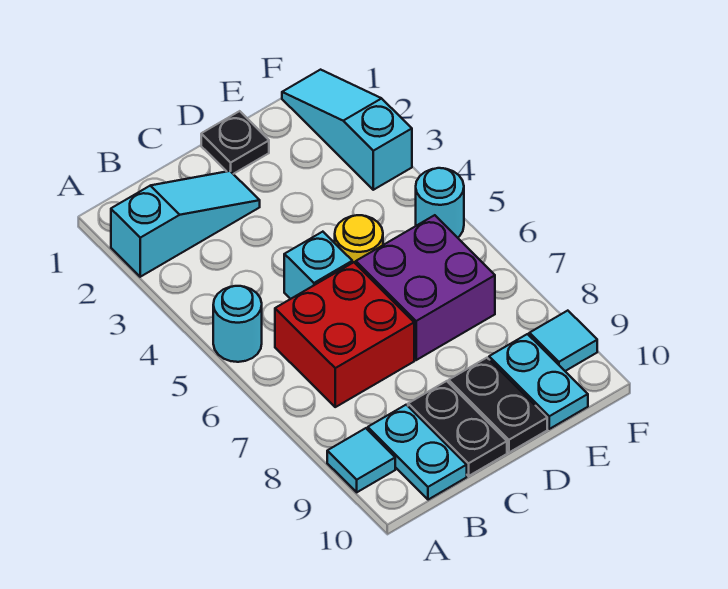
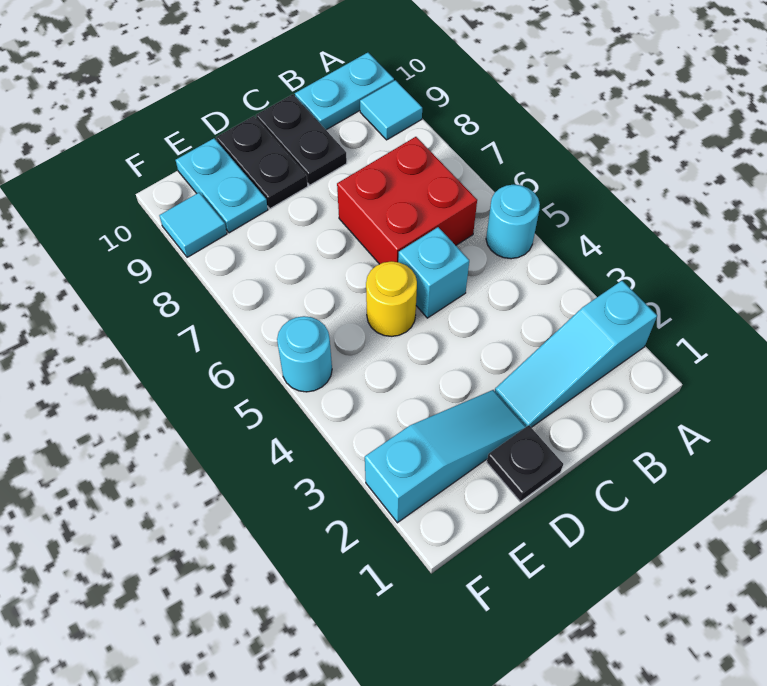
cyan plate B9:B10 level 1 -> cyan plate A10:B10 level 1
purple brick D6:E7 level 1 -> none
cyan slope F1:F3 level 1 top 3 -> cyan slope D2:F2 level 1 top F

